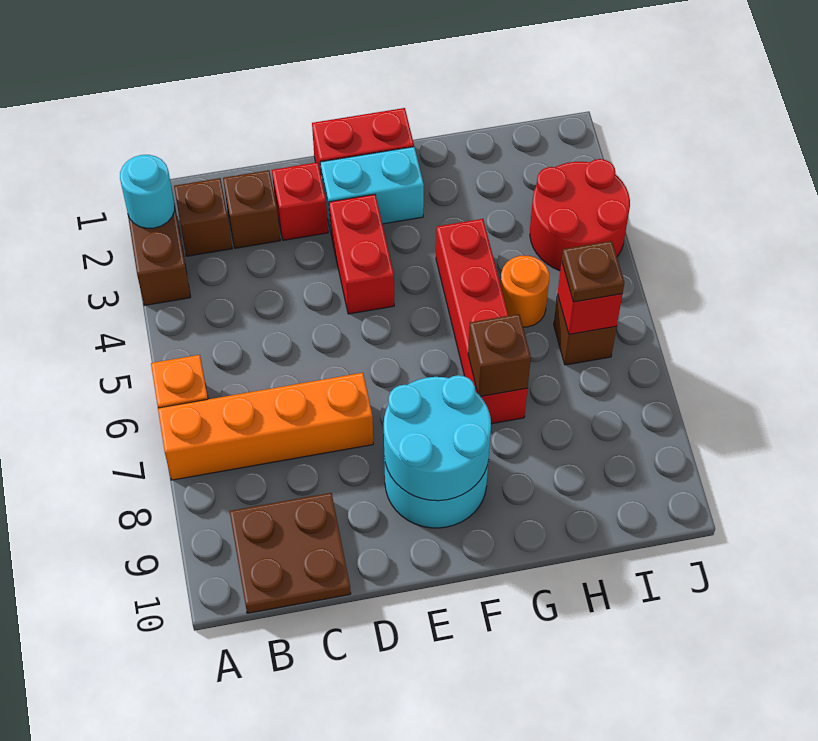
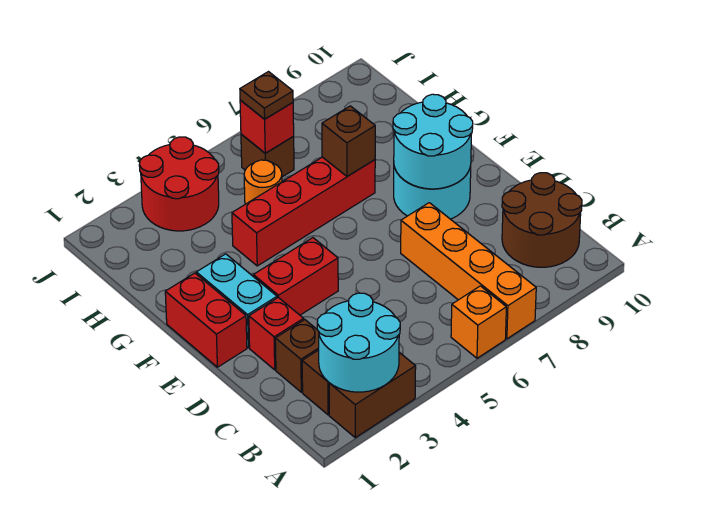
cyan round brick A2 level 2 -> cyan round brick A2:B3 level 2
brown plate B9:C10 level 1 -> brown round brick B9:C10 level 1

